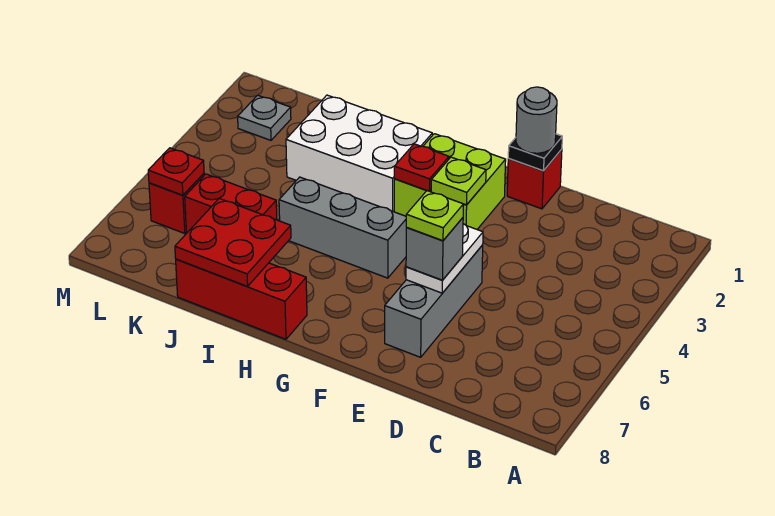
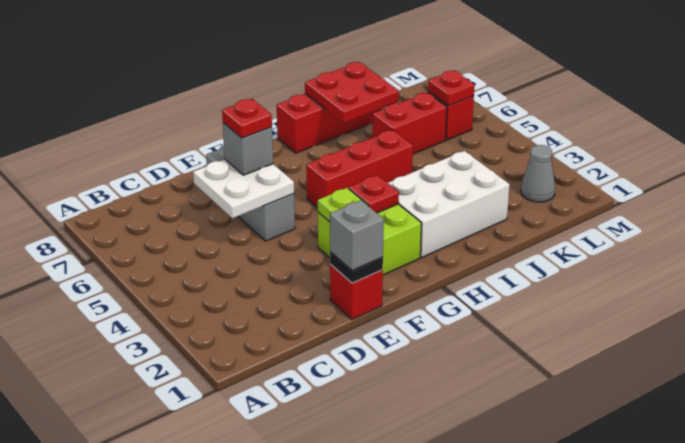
grey round brick E1 level 3 -> grey brick E1 level 3
white plate E5:E6 level 2 -> white plate D5:E6 level 2
lime plate E6 level 4 -> red plate E6 level 4
grey brick G5:I5 level 1 -> red brick G5:I5 level 1
grey plate L2 level 1 -> grey cone L2 level 1

